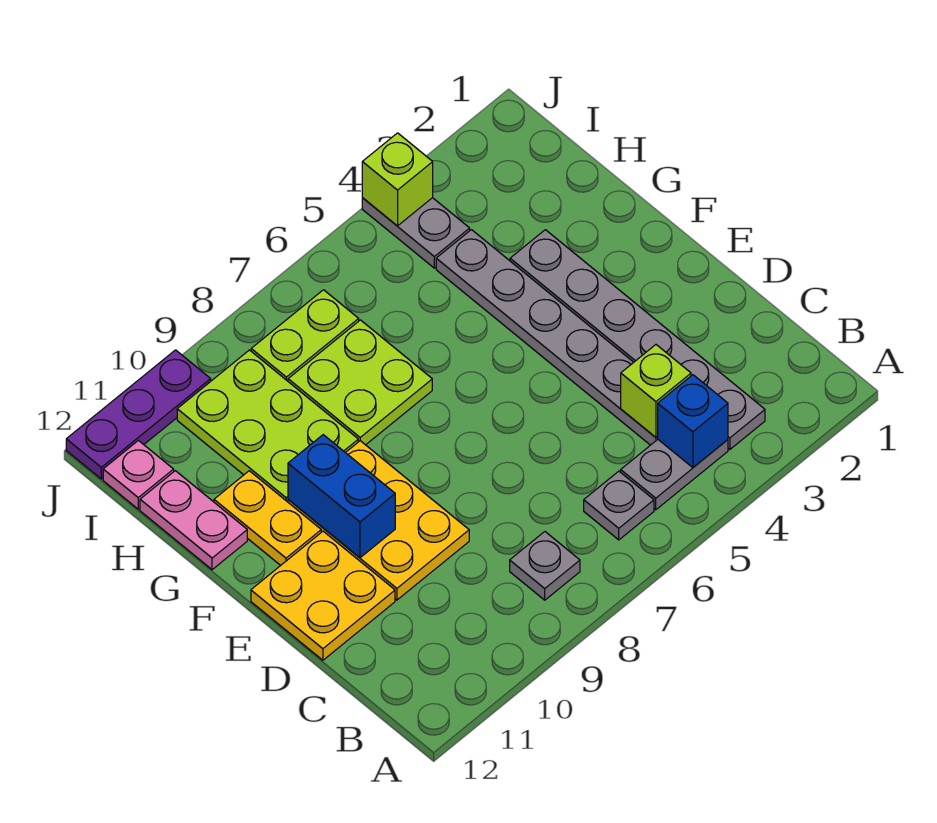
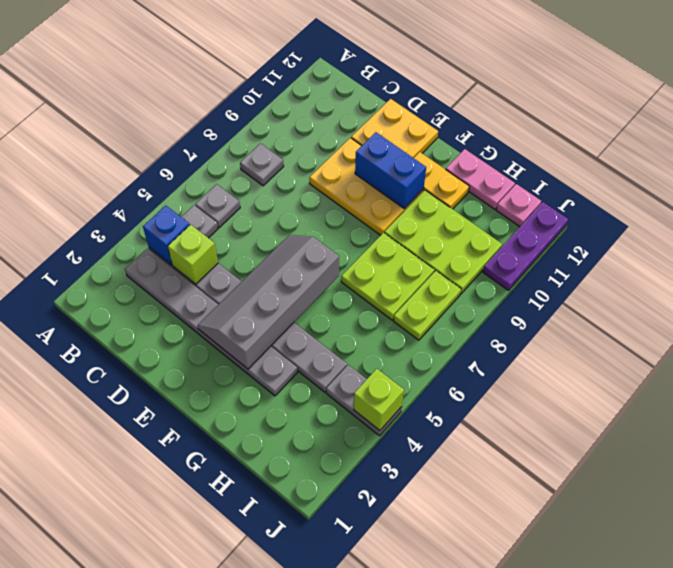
none -> grey slope E3:F6 level 2 top F

